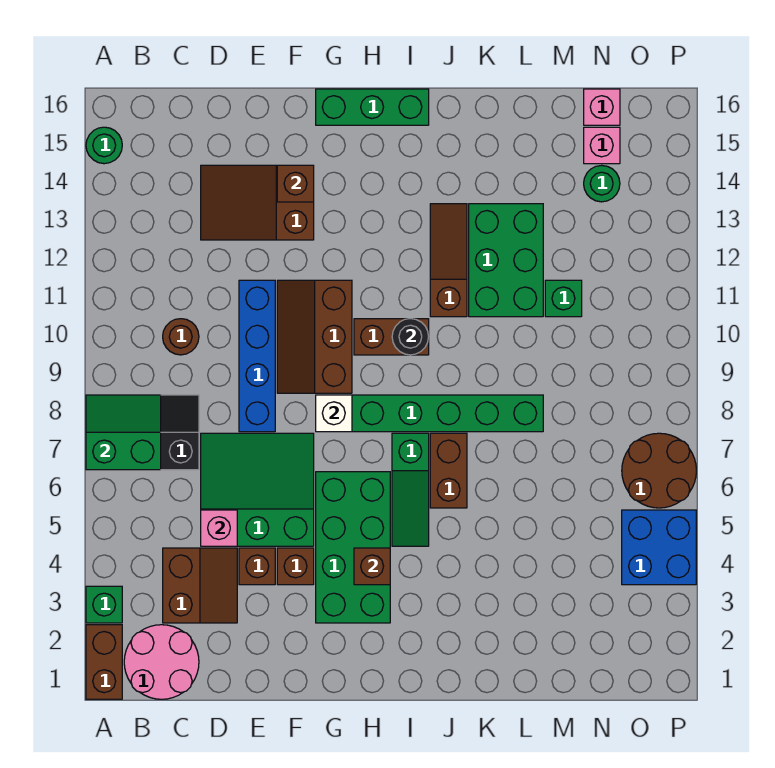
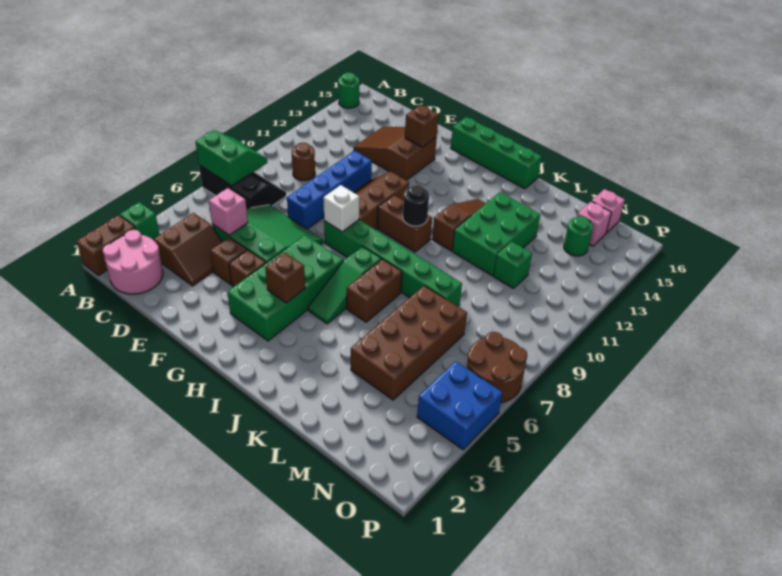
green brick G16:I16 level 1 -> green brick G16:J16 level 1
none -> brown brick L4:M7 level 1

